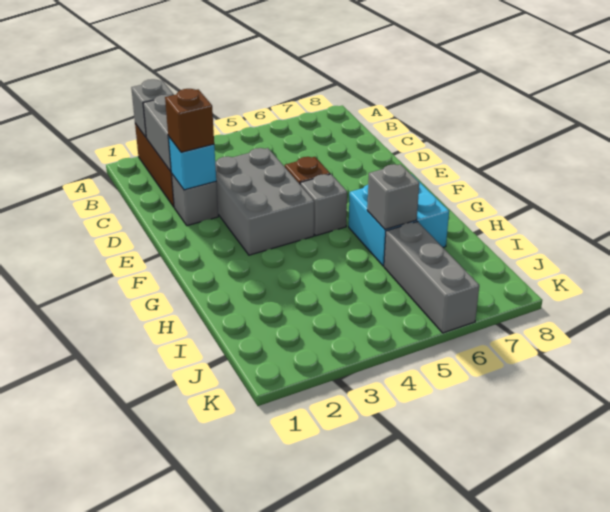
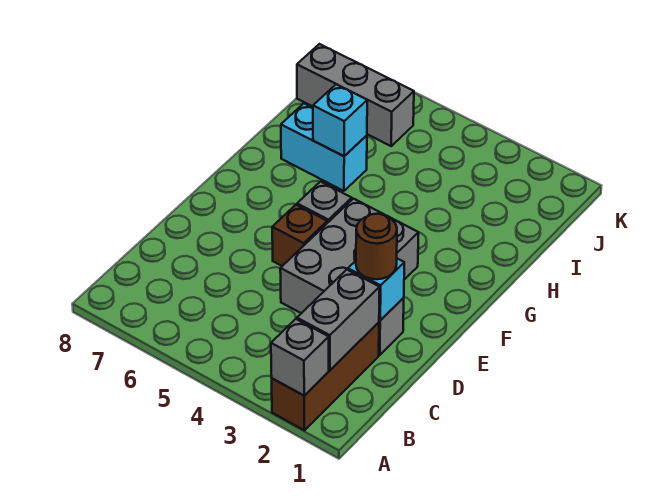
brown brick D2 level 3 -> brown round brick D2 level 3
cyan brick G6:H7 level 1 -> cyan brick H6:H7 level 1
grey brick H6 level 2 -> cyan brick H6 level 2
grey brick I6:K6 level 1 -> grey brick J6:J8 level 1

